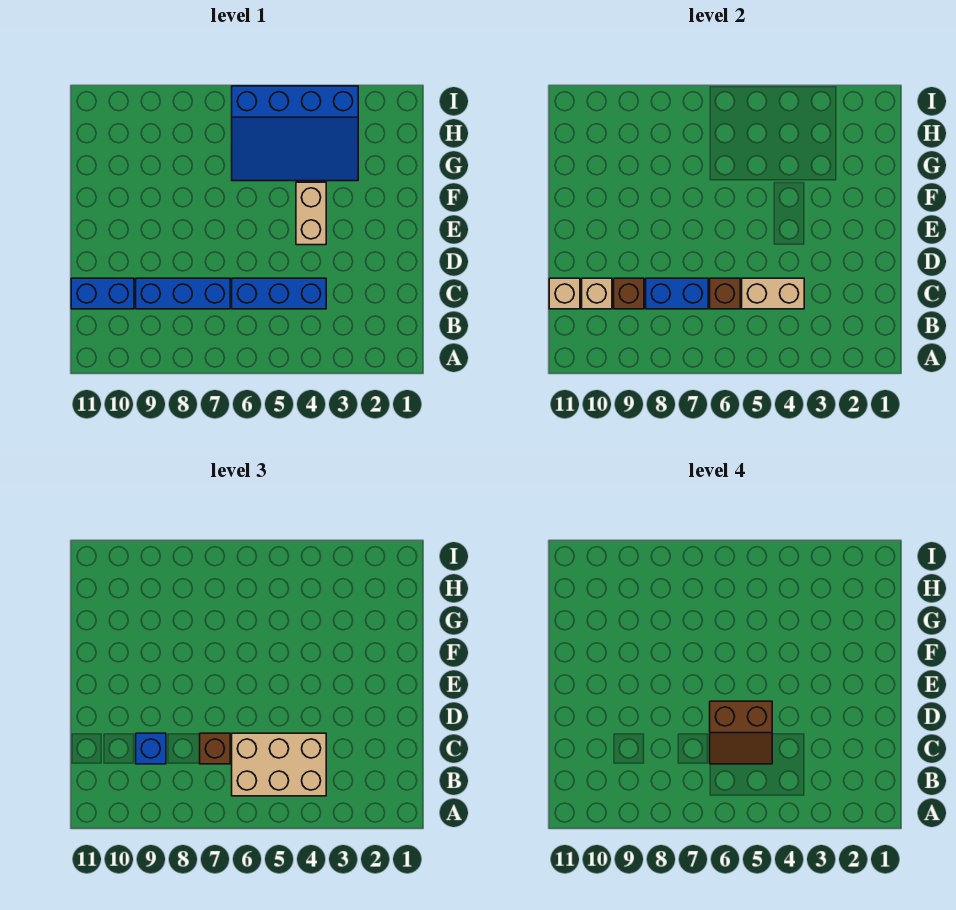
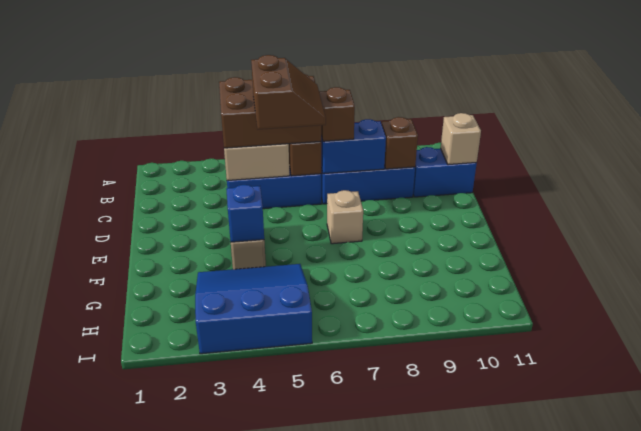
tan brick B4:C6 level 3 -> brown brick B4:C6 level 3
brown slope C5:D6 level 4 top D -> brown slope C5:D6 level 4 top 5
blue brick C9 level 3 -> blue brick F4 level 2
tan brick C10 level 2 -> tan brick E7 level 1
blue slope G3:I6 level 1 top I -> blue slope G3:I5 level 1 top I

